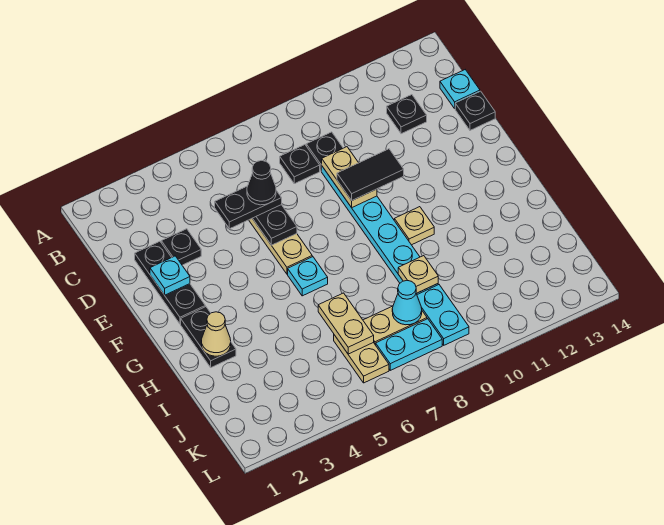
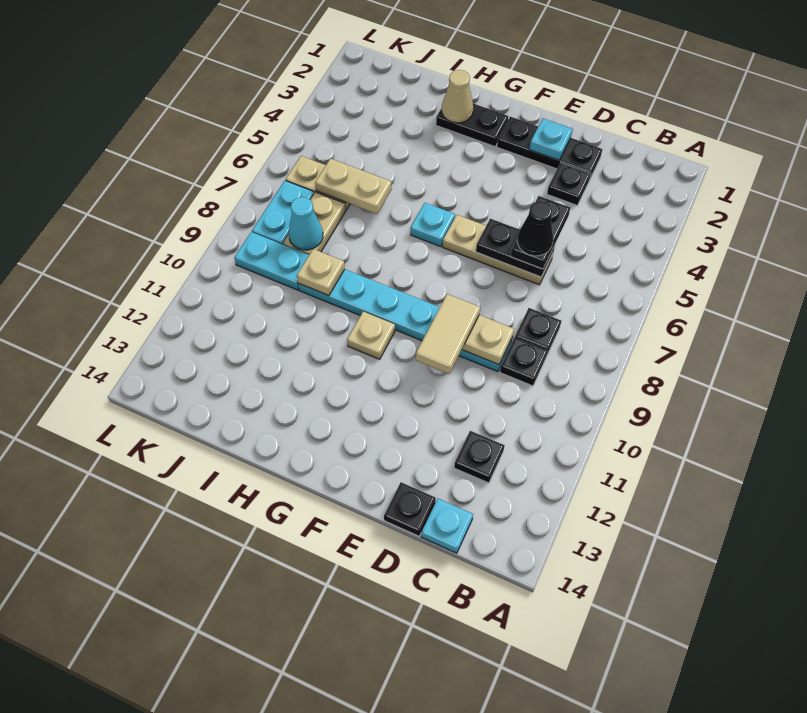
black tile E9:E10 level 3 -> tan tile E9:E10 level 3

